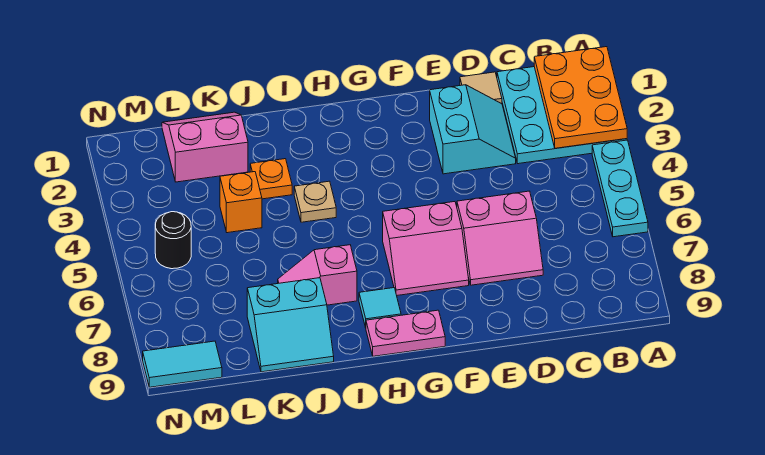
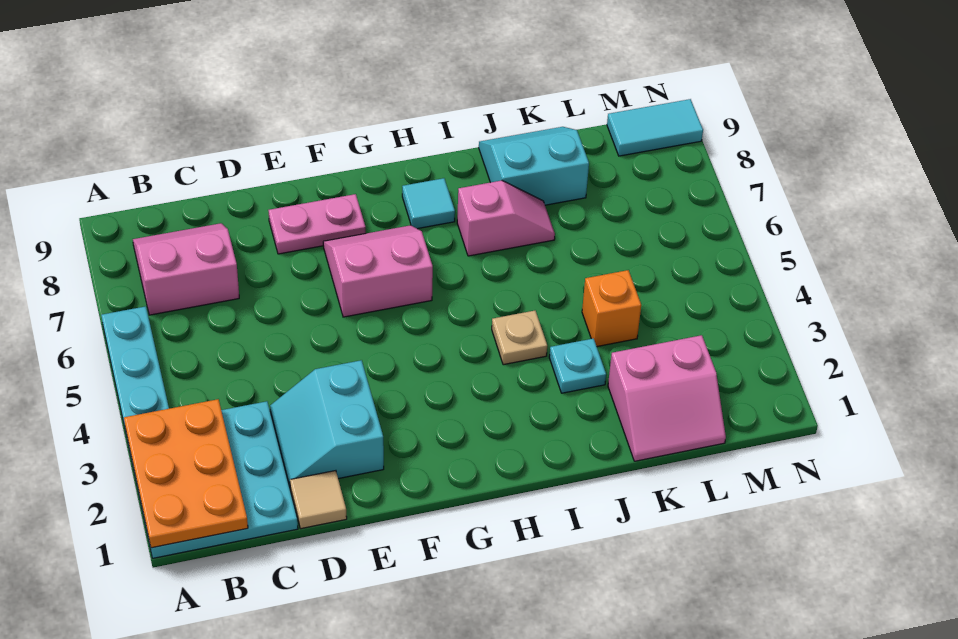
pink slope D6:E7 level 1 top 6 -> pink slope B7:C8 level 1 top 7
pink plate G9:H9 level 1 -> pink plate E8:F8 level 1
orange plate J3 level 1 -> cyan plate J3 level 1
black round brick M5 level 1 -> none

